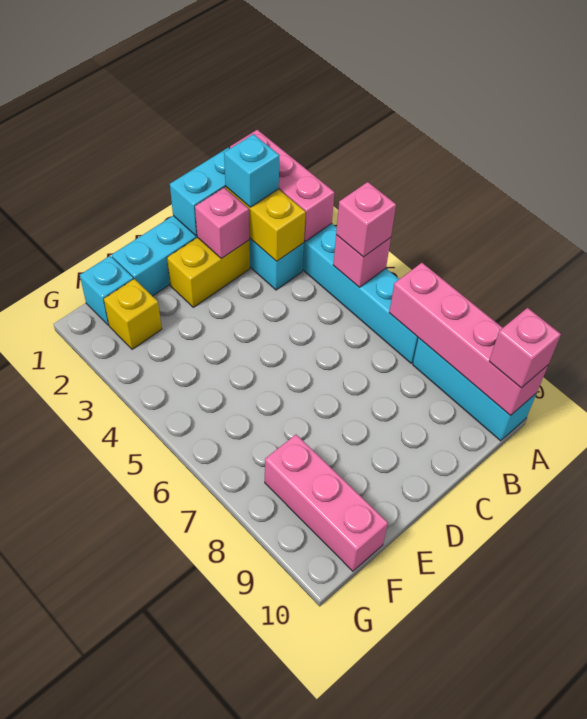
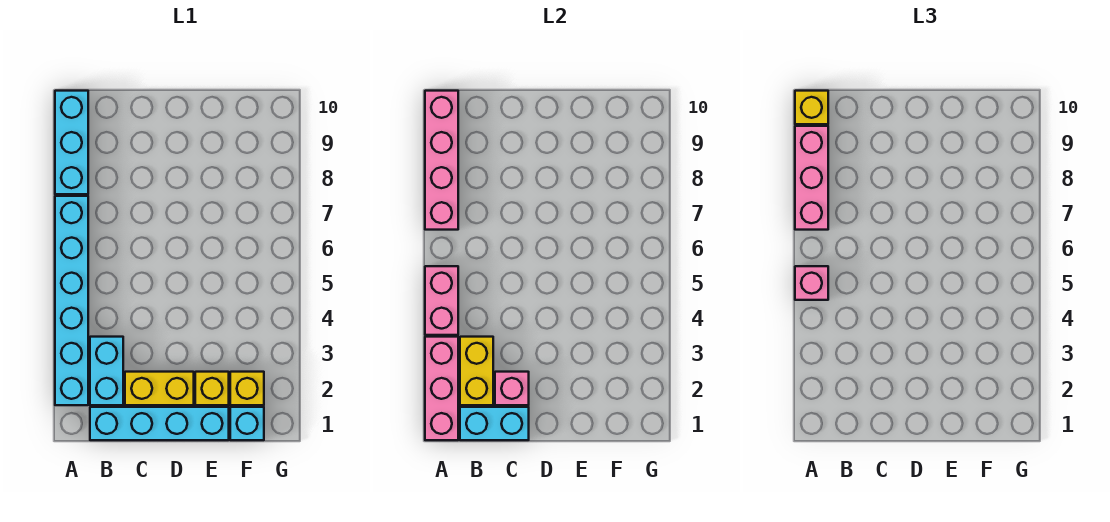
pink brick A5 level 2 -> pink brick A4:A5 level 2
pink brick A10 level 3 -> yellow brick A10 level 3
cyan brick B2 level 3 -> none
none -> yellow brick E2 level 1
pink brick F8:F10 level 1 -> pink brick A7:A9 level 3

